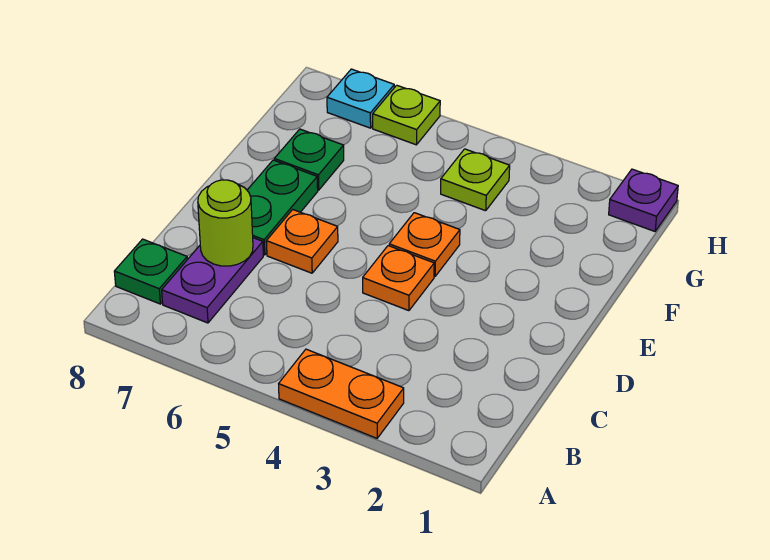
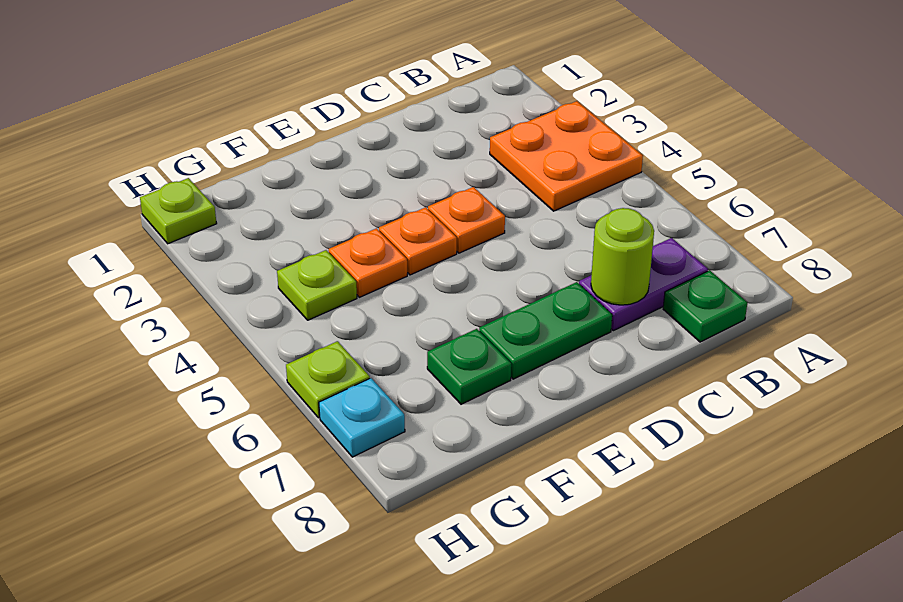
orange plate A3:A4 level 1 -> orange plate A3:B4 level 1
orange plate D6 level 1 -> orange plate F4 level 1
purple plate H1 level 1 -> lime plate H1 level 1

